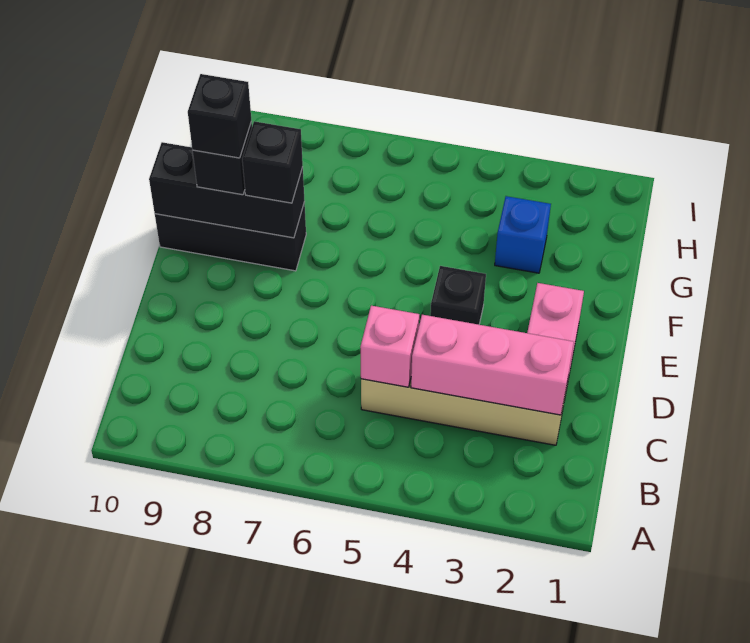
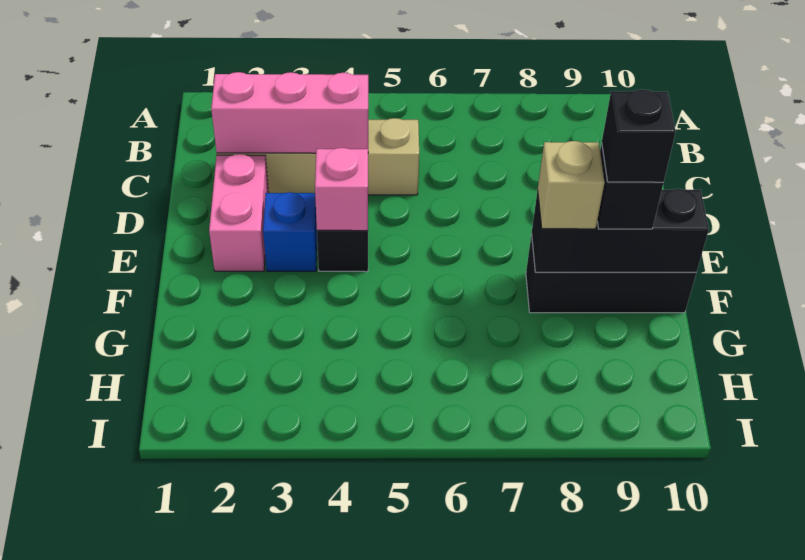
pink brick C5 level 2 -> pink brick E4 level 2
black brick F8 level 3 -> tan brick F8 level 3
blue brick G3 level 1 -> blue brick E3 level 1

